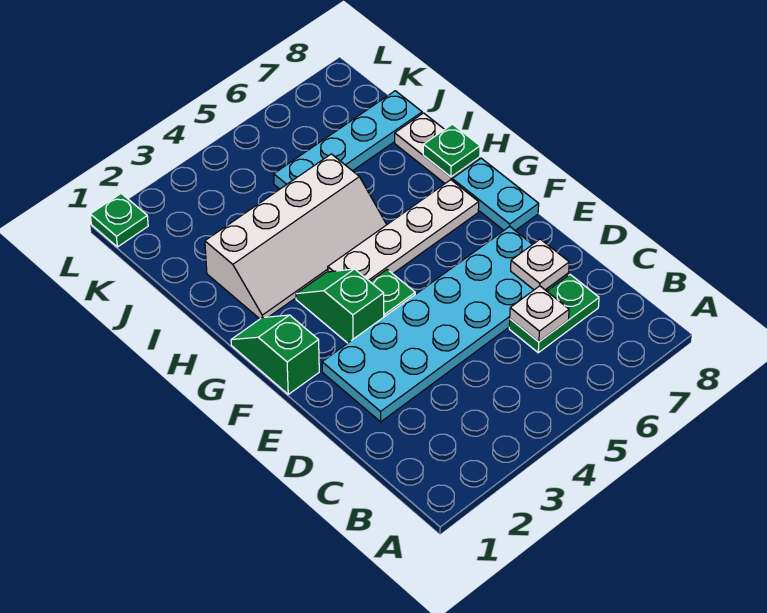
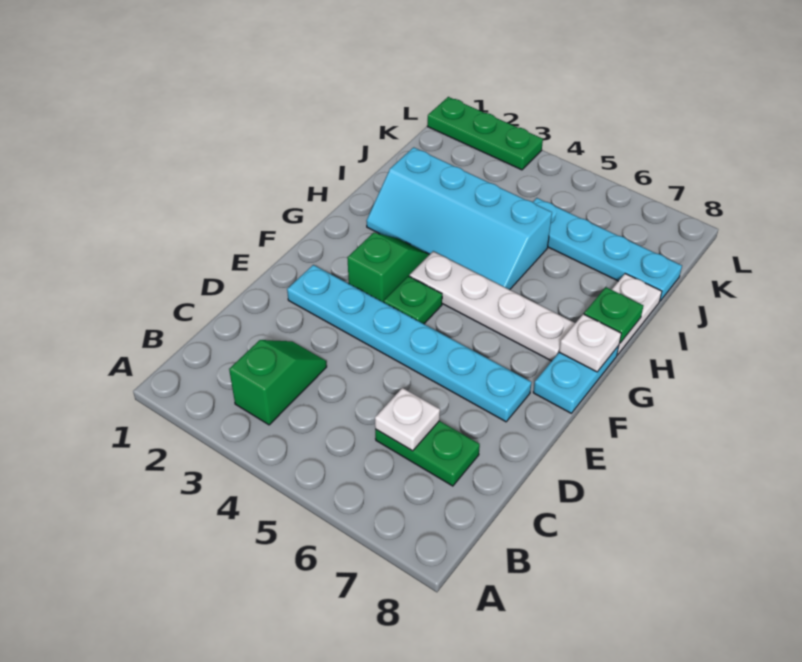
cyan plate D2:E7 level 1 -> cyan plate E2:E7 level 1
white plate D7 level 2 -> white plate G8 level 2
green slope F1:G1 level 1 top F -> green slope B3:C3 level 1 top B
white slope H2:I5 level 1 top I -> cyan slope H2:I5 level 1 top I
green plate L1 level 1 -> green plate L1:L3 level 1

